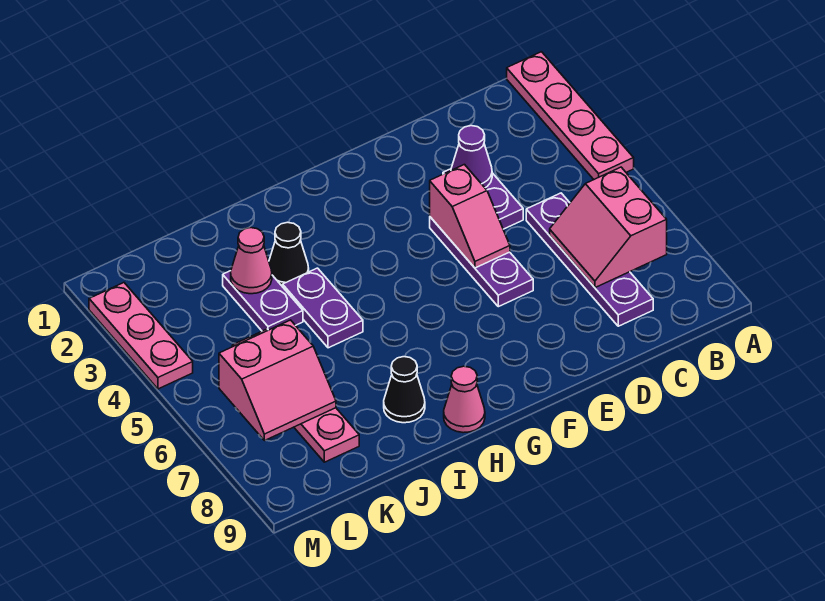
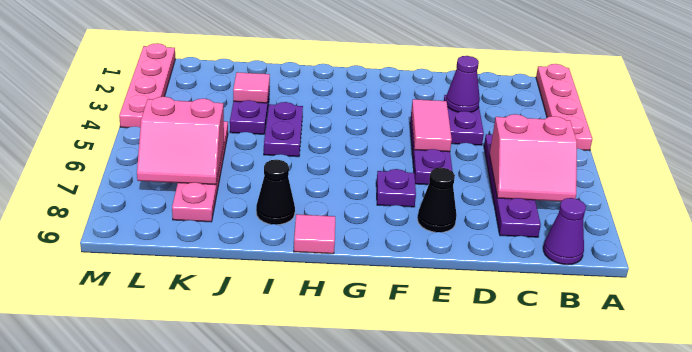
pink slope B6:C7 level 2 top B -> pink slope B6:C7 level 2 top 6
none -> purple cone B9 level 1
pink slope E4:E5 level 2 top 4 -> pink tile E4:E5 level 2
none -> purple plate F7 level 1
pink cone H9 level 1 -> pink tile H9 level 1
black cone I3 level 1 -> black cone E8 level 1
pink cone J3 level 2 -> pink tile J3 level 2
pink plate M2:M4 level 1 -> pink plate M1:M4 level 1

